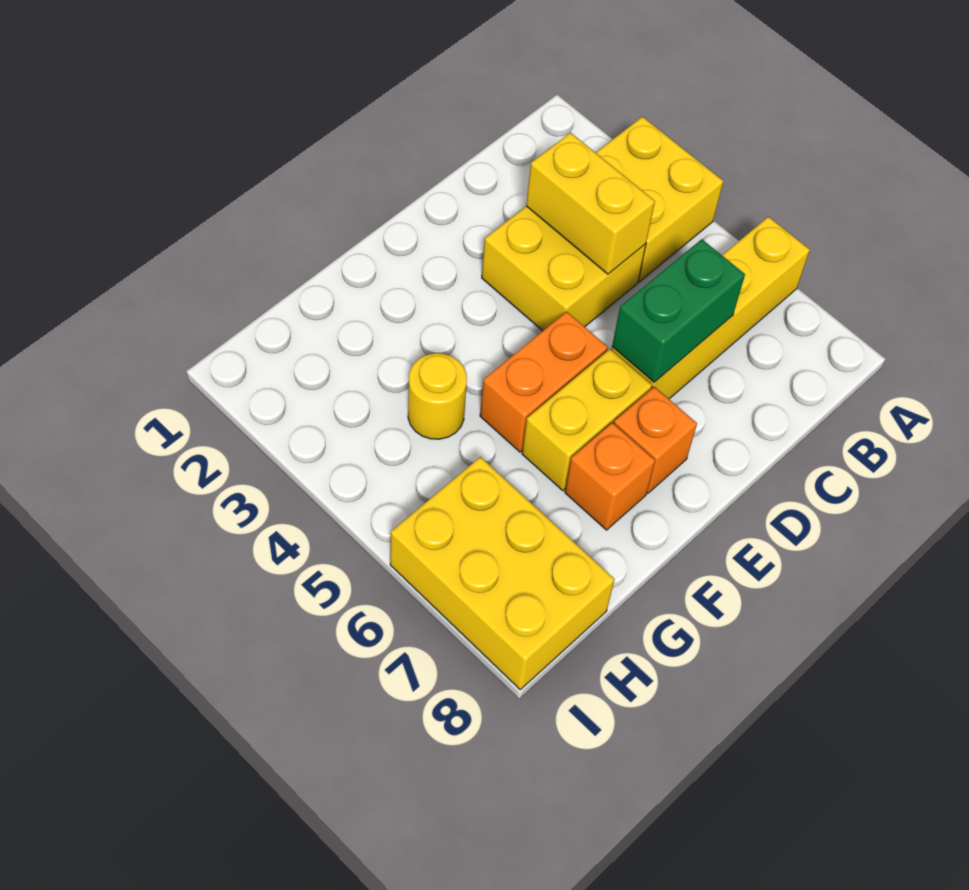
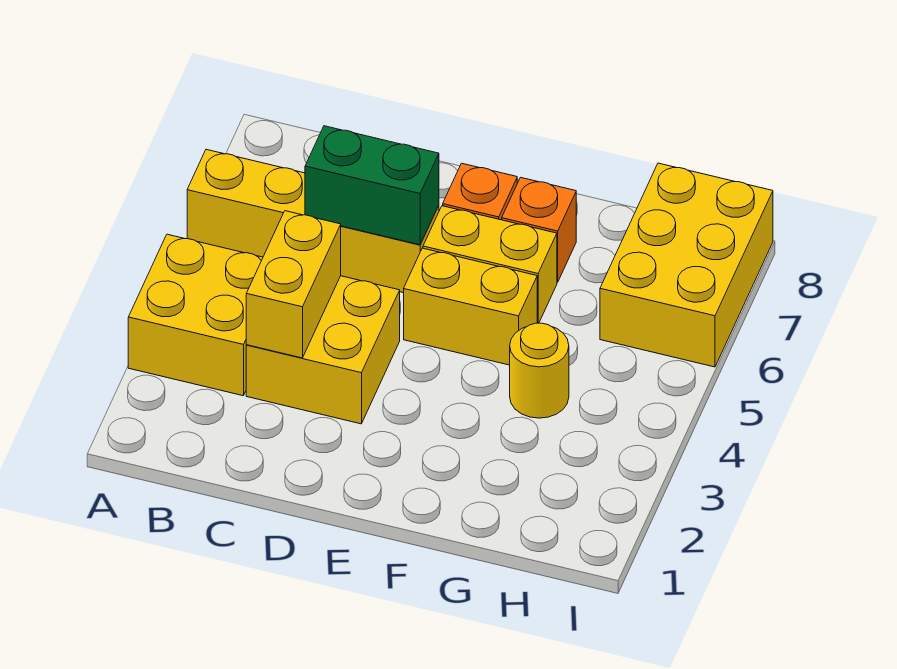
orange brick E5:F5 level 1 -> yellow brick E5:F5 level 1

